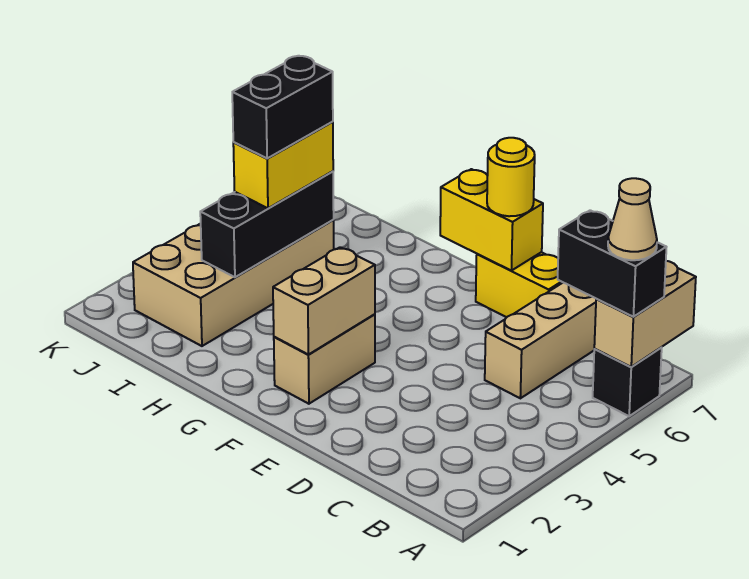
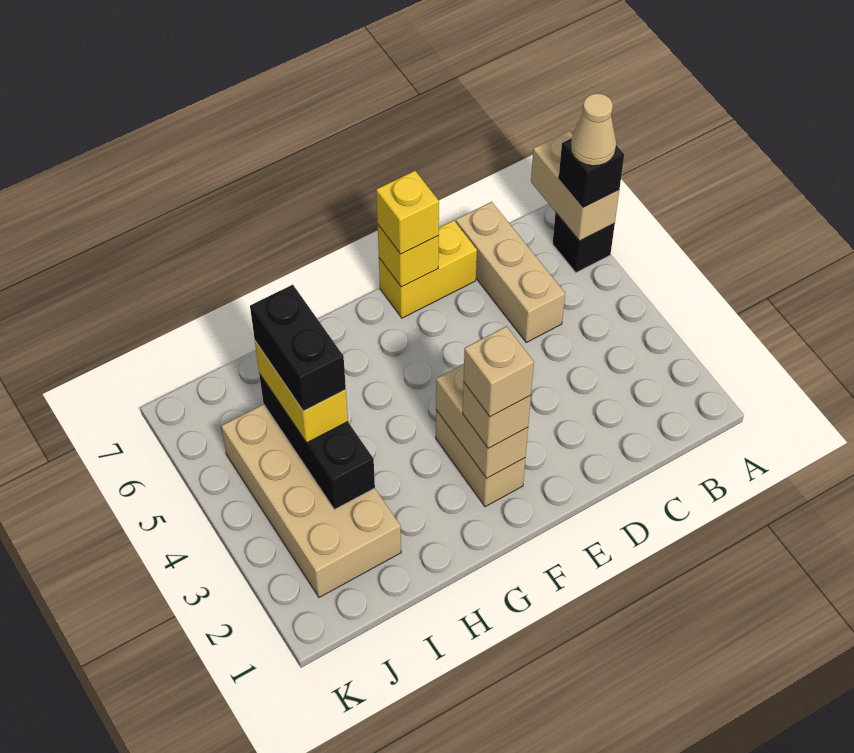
black brick A6:B6 level 3 -> black brick A6 level 3
yellow brick E7:F7 level 2 -> yellow brick E7 level 2
yellow round brick E7 level 3 -> yellow brick E7 level 3
none -> tan brick F2 level 3
none -> tan brick F2 level 4

